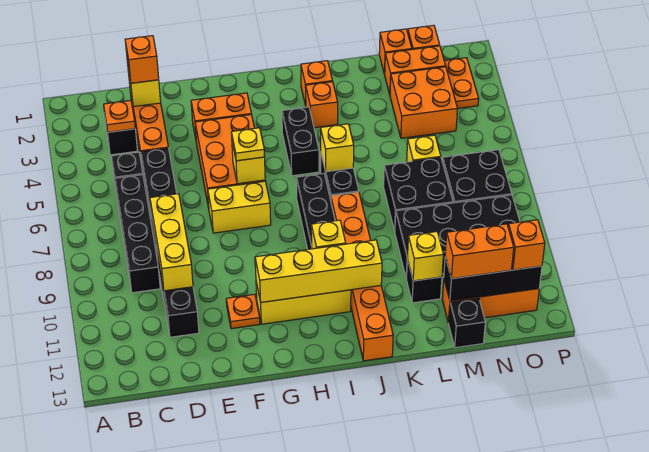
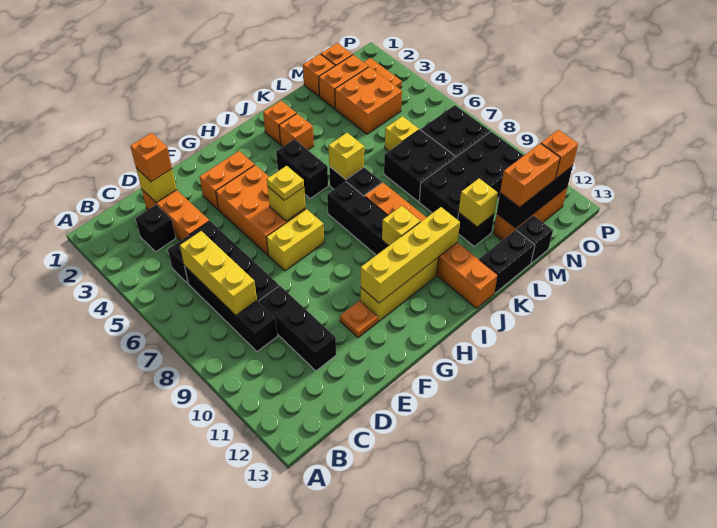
orange plate C3 level 2 -> none
yellow brick D8:D10 level 2 -> yellow brick C6:C8 level 2
none -> black brick K13:L13 level 1

